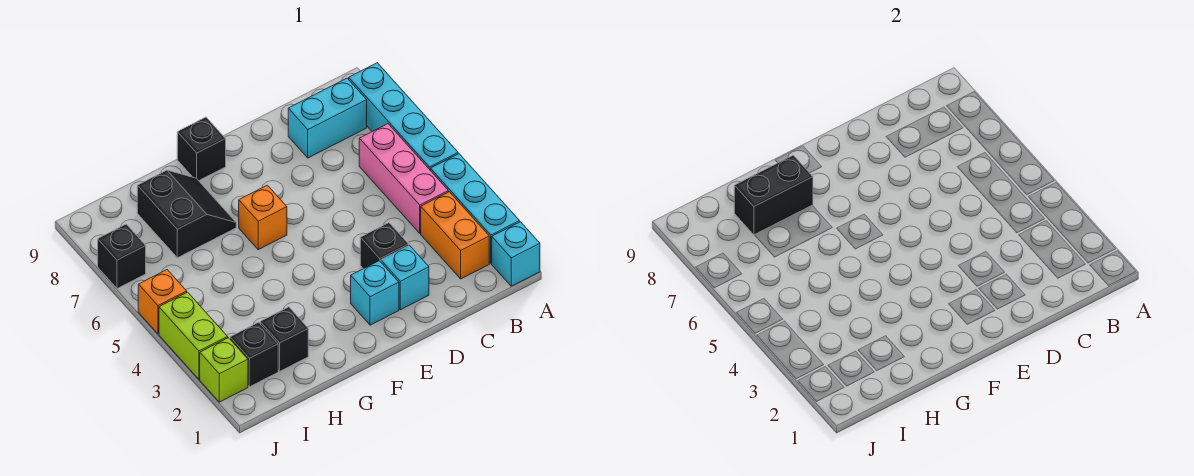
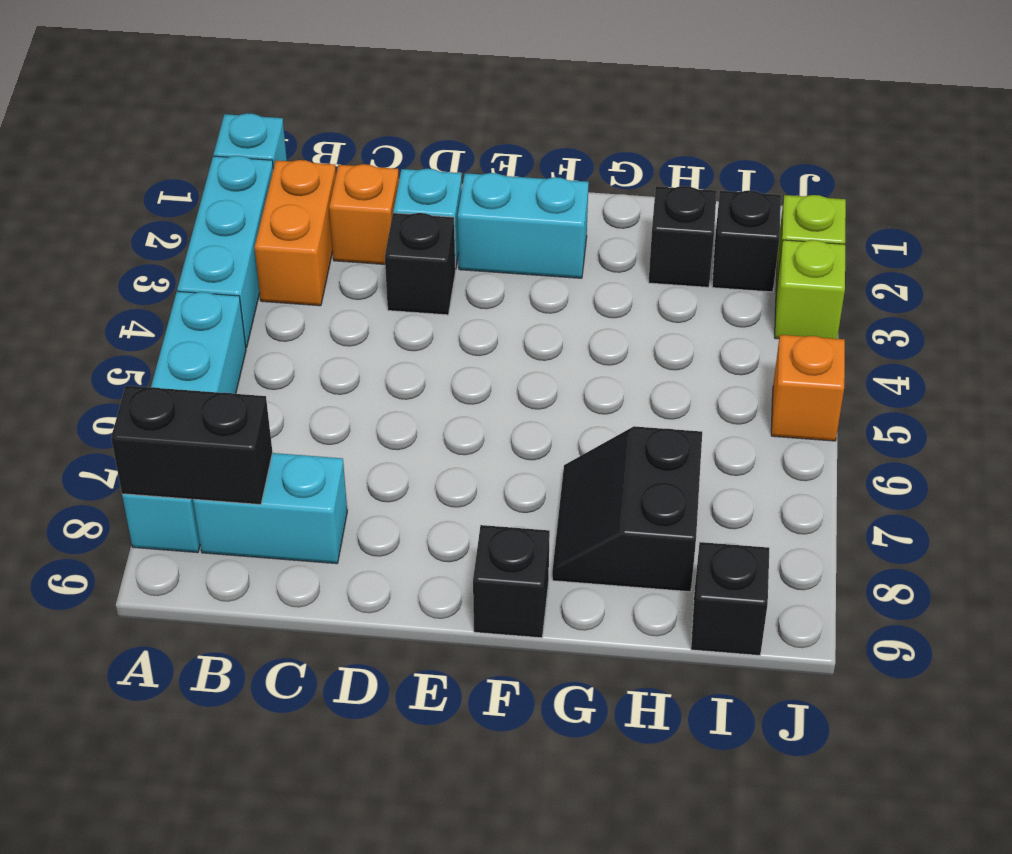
pink brick B4:B6 level 1 -> none
cyan brick E2 level 1 -> cyan brick E2:F2 level 1
orange brick F6 level 1 -> orange brick C2 level 1
black brick G8:H8 level 2 -> black brick A8:B8 level 2
lime brick J3:J4 level 1 -> lime brick J3 level 1
black brick J7 level 1 -> black brick I9 level 1

